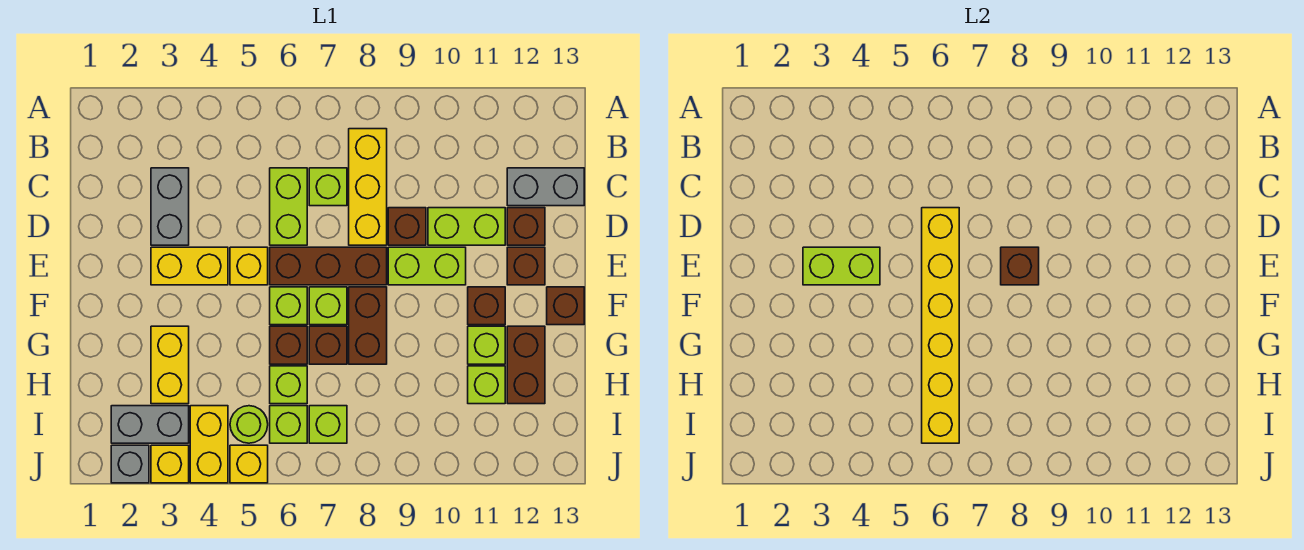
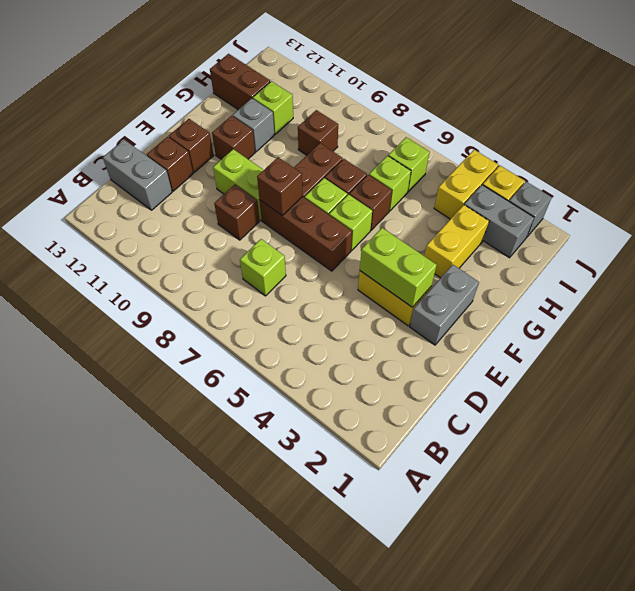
yellow brick B8:D8 level 1 -> none
grey brick C3:D3 level 1 -> grey brick E2:F2 level 1
lime brick C6:D6 level 1 -> none
yellow brick D6:I6 level 2 -> none
lime brick D10:D11 level 1 -> none
yellow brick E5 level 1 -> none
brown brick F13 level 1 -> brown brick H9 level 1
lime brick G11 level 1 -> grey brick G11 level 1
brown brick G12:H12 level 1 -> brown brick H12:H13 level 1
lime round brick I5 level 1 -> none
lime brick I7 level 1 -> none
yellow brick J5 level 1 -> none

